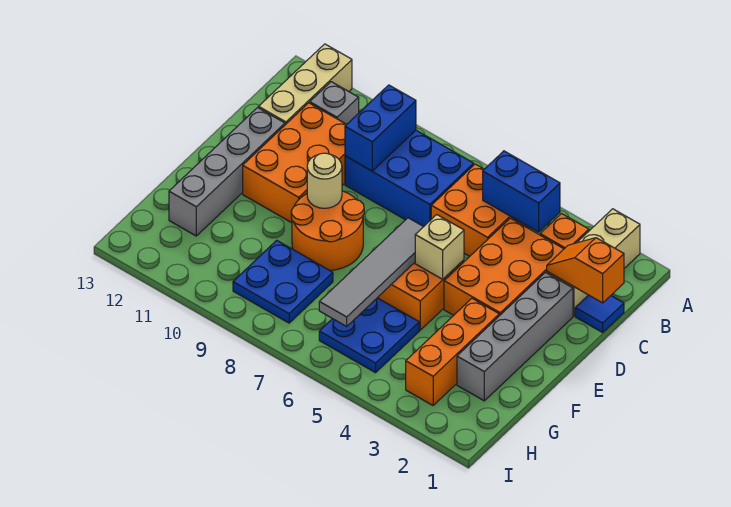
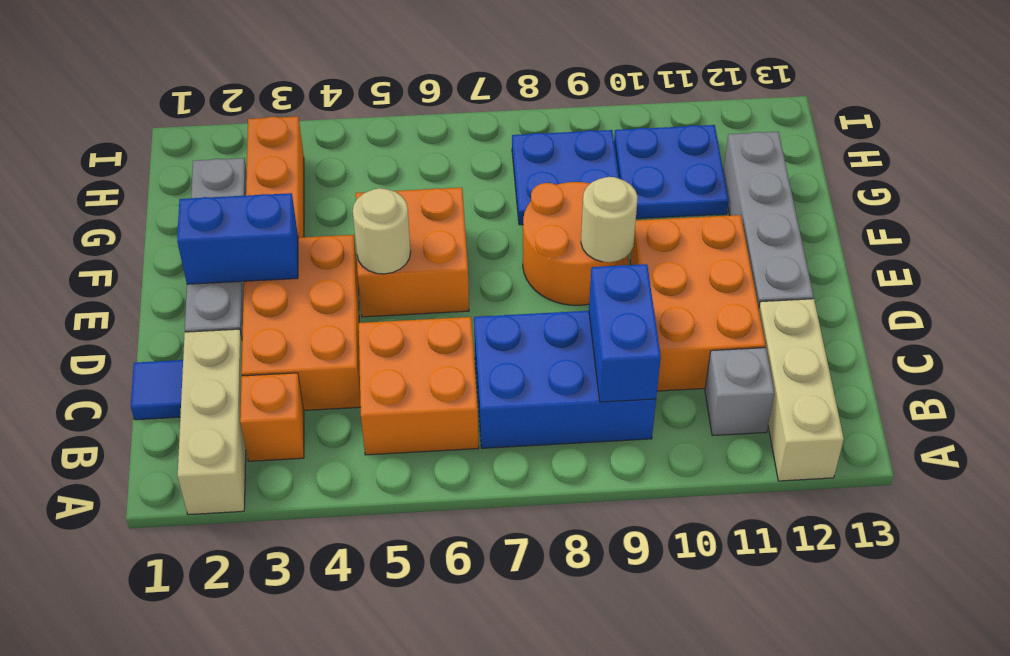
blue brick B4:B5 level 2 -> blue brick E2:E3 level 2
orange slope C1:C2 level 2 top 1 -> none
tan brick E5 level 2 -> tan round brick E5 level 2
grey tile E6:H6 level 2 -> none
blue plate G5:H6 level 1 -> blue plate G10:H11 level 1

